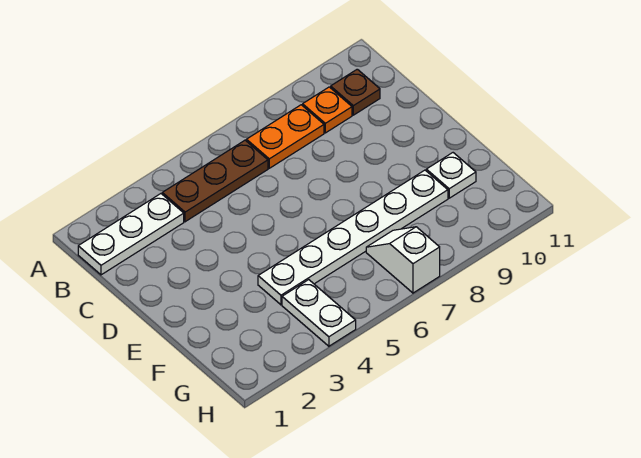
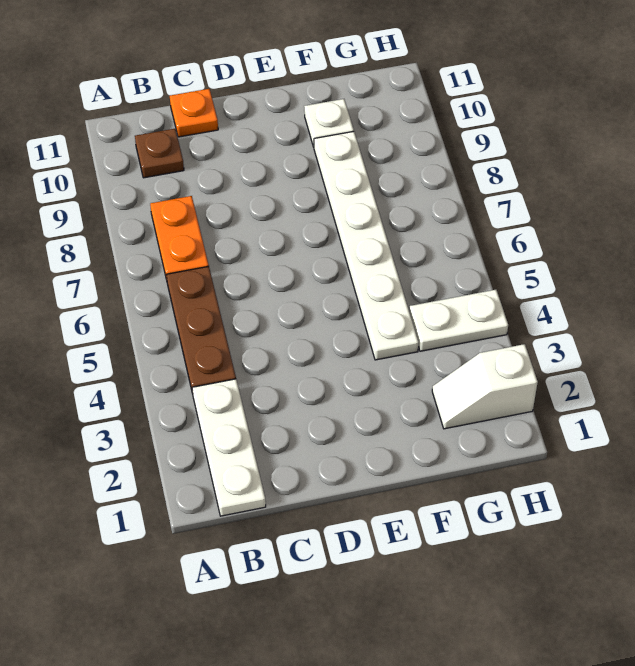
orange plate B9 level 1 -> orange plate C11 level 1
white slope G7:H7 level 1 top H -> white slope G2:H2 level 1 top H

